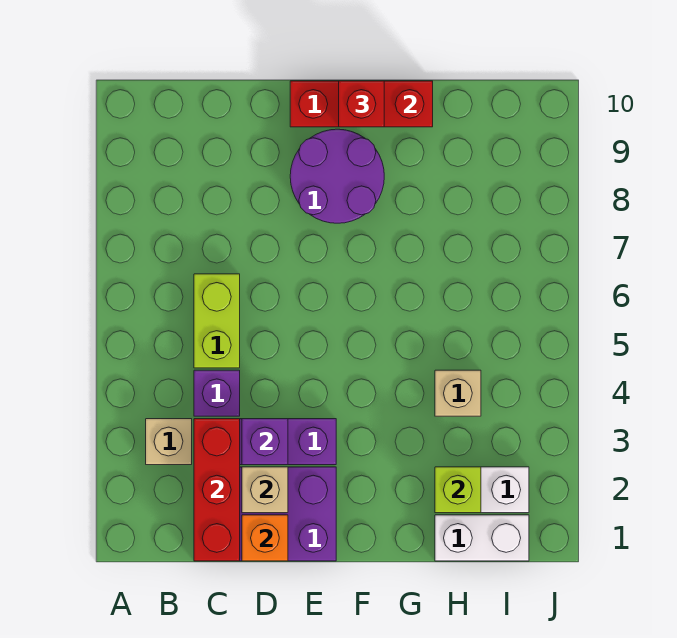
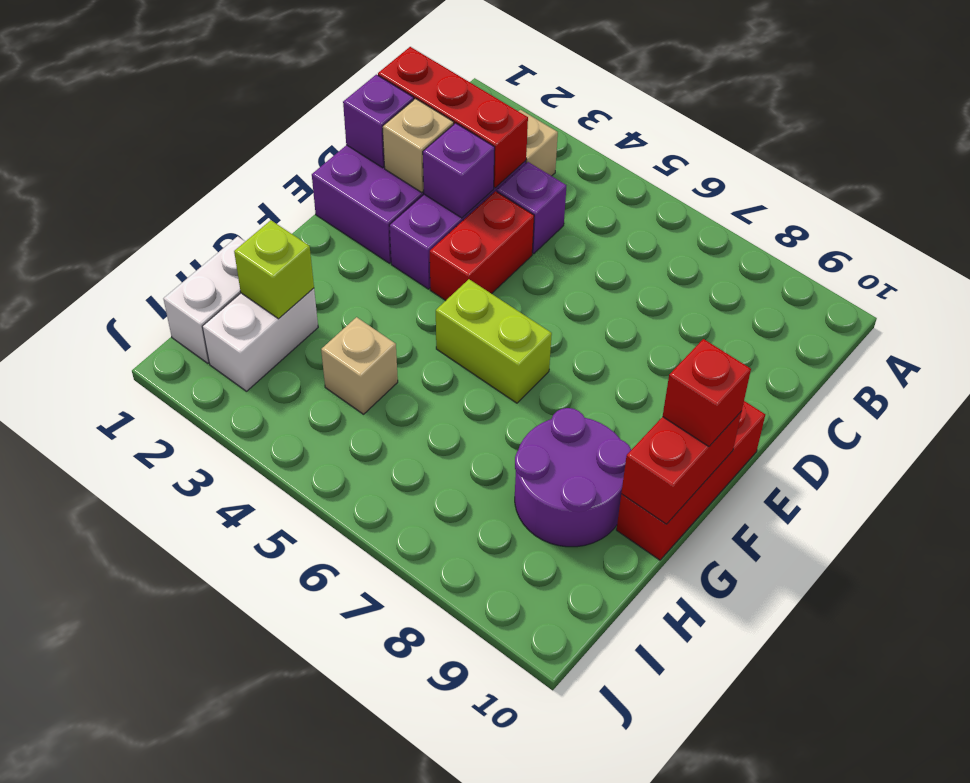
lime brick C5:C6 level 1 -> lime brick F5:F6 level 1
orange brick D1 level 2 -> purple brick D1 level 2
none -> red brick D4:E4 level 1
purple round brick E8:F9 level 1 -> purple round brick G8:H9 level 1

